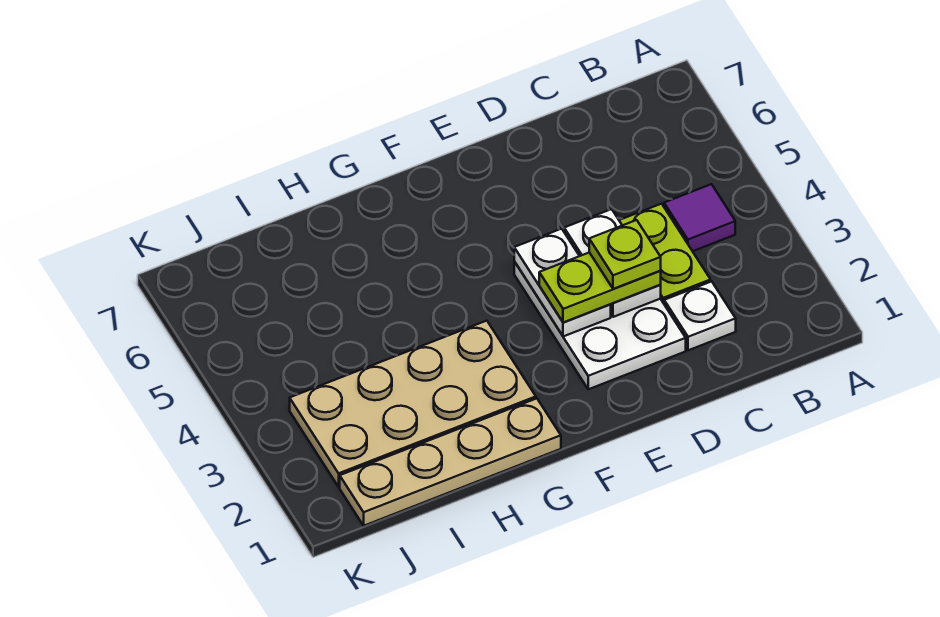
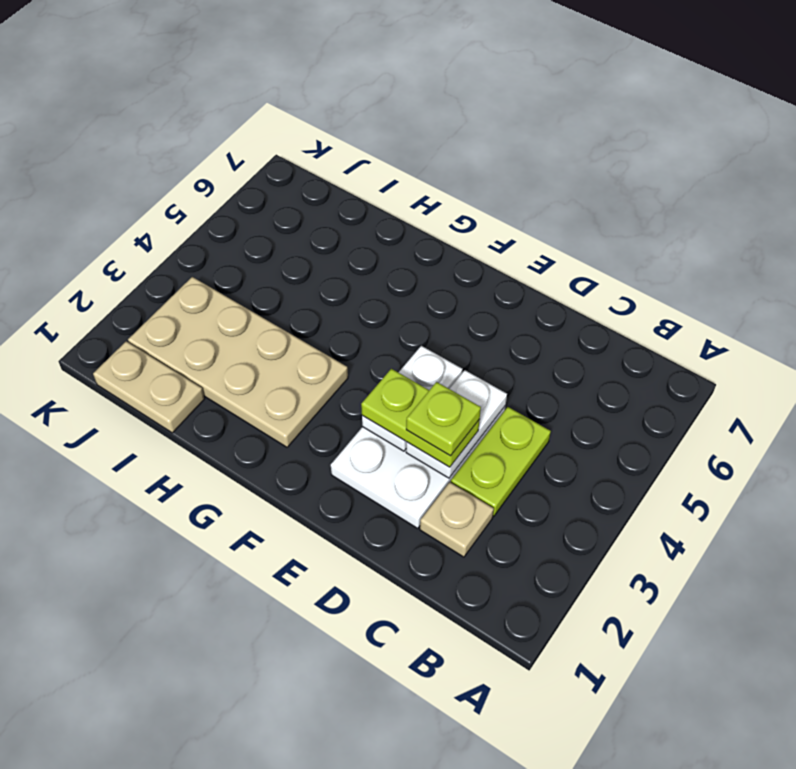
purple tile B4 level 1 -> none
white plate C2 level 1 -> tan plate C2 level 1
tan plate G1:J1 level 1 -> tan plate I1:J1 level 1

